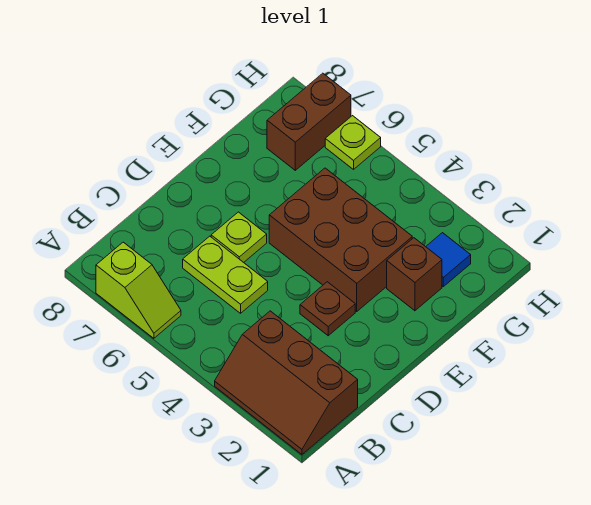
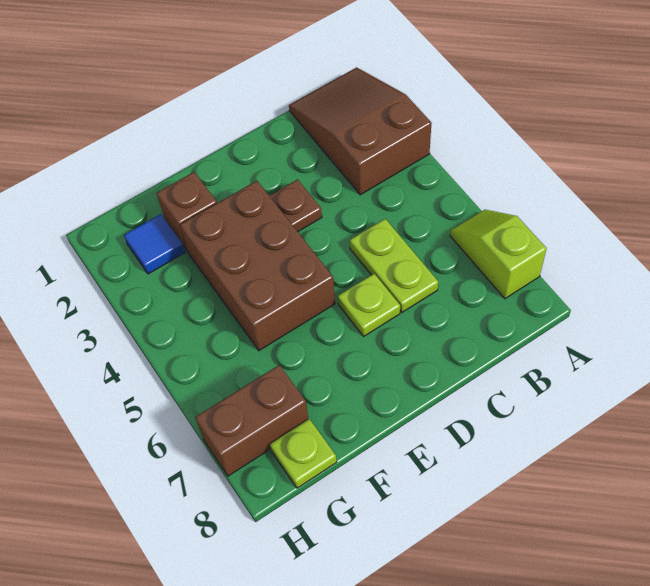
brown slope A1:B3 level 1 top B -> brown slope A1:B3 level 1 top 3
lime plate H6 level 1 -> lime plate G8 level 1

